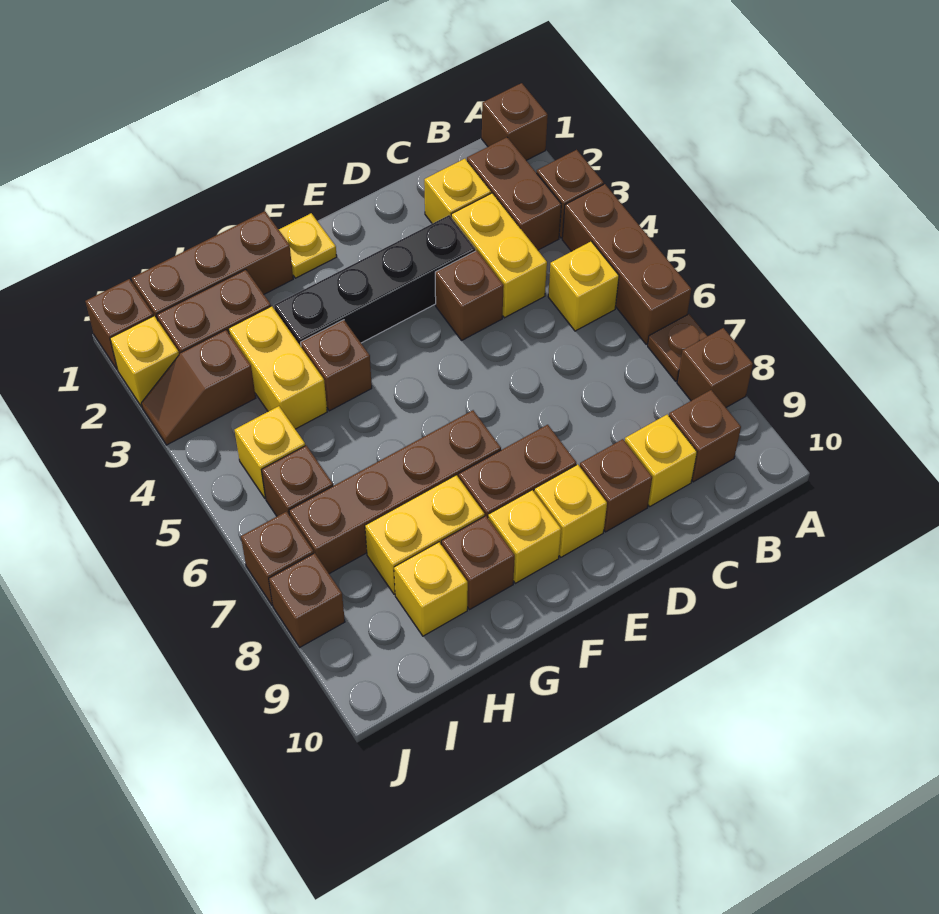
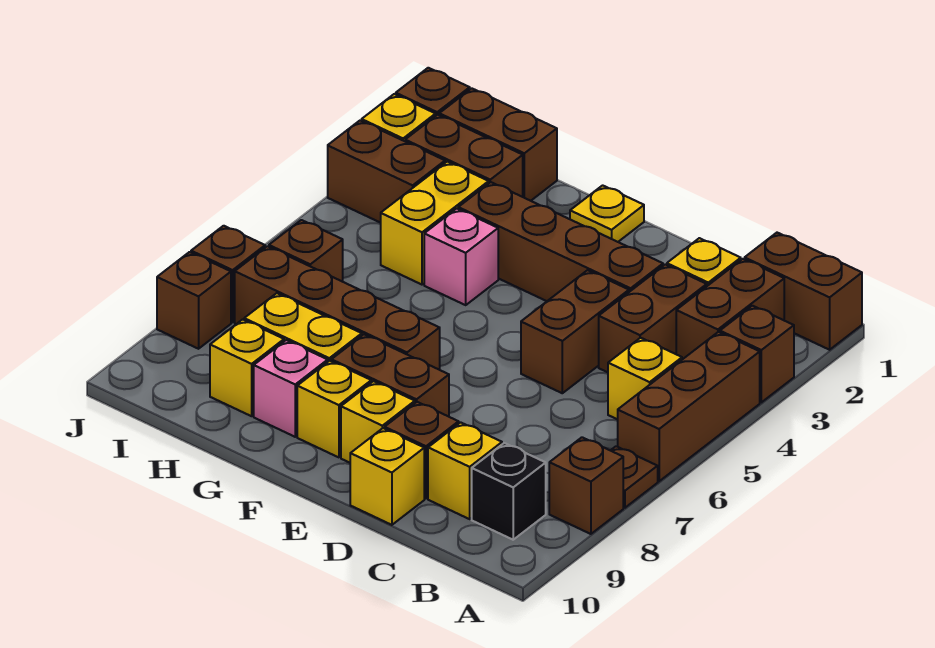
brown brick A1 level 1 -> brown brick A1:B1 level 1
brown brick B9 level 1 -> black brick B9 level 1
yellow brick C3:C4 level 1 -> brown brick C3:C4 level 1
black brick D3:G3 level 1 -> brown brick D3:G3 level 1
brown brick D4 level 1 -> brown brick D4:D5 level 1
brown brick G1:I1 level 1 -> brown brick H1:I1 level 1
brown brick G4 level 1 -> pink brick G4 level 1
brown brick G9 level 1 -> pink brick G9 level 1
brown slope I3:J3 level 1 top I -> brown brick I3:J3 level 1
yellow brick I5 level 1 -> yellow brick D10 level 1

